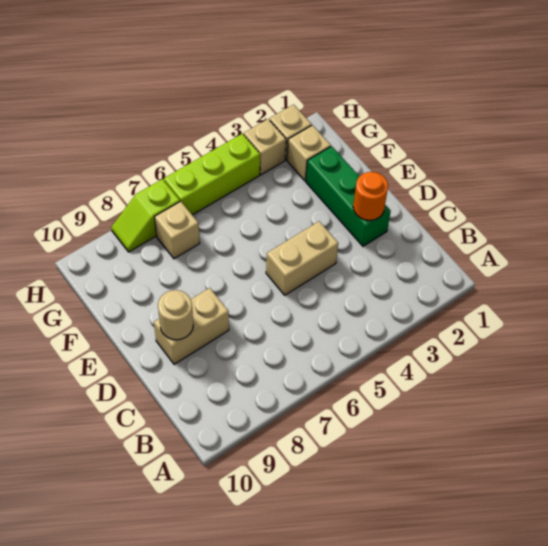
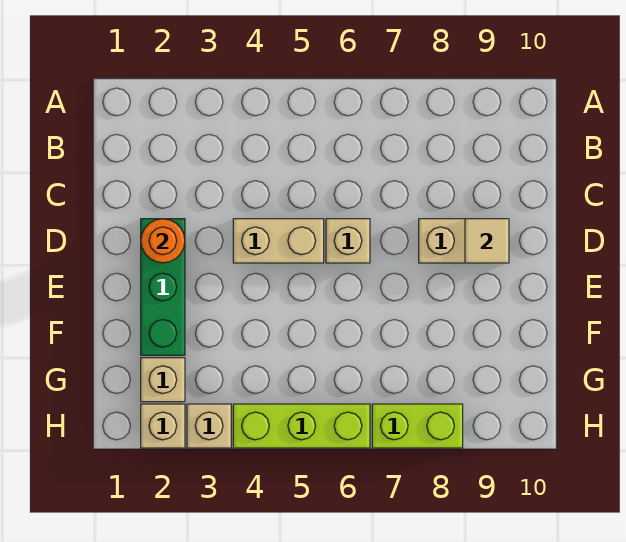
tan round brick D9 level 2 -> tan tile D9 level 2
tan brick G7 level 1 -> tan brick D6 level 1
lime slope H7:H8 level 1 top 7 -> lime brick H7:H8 level 1

